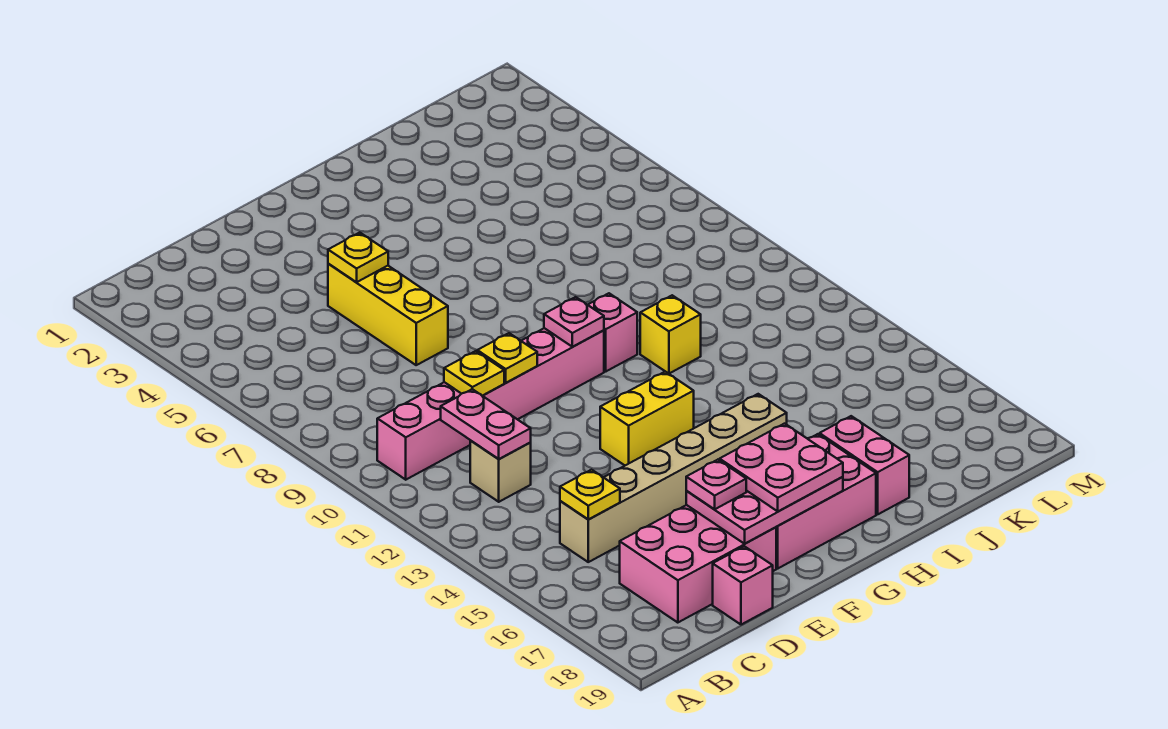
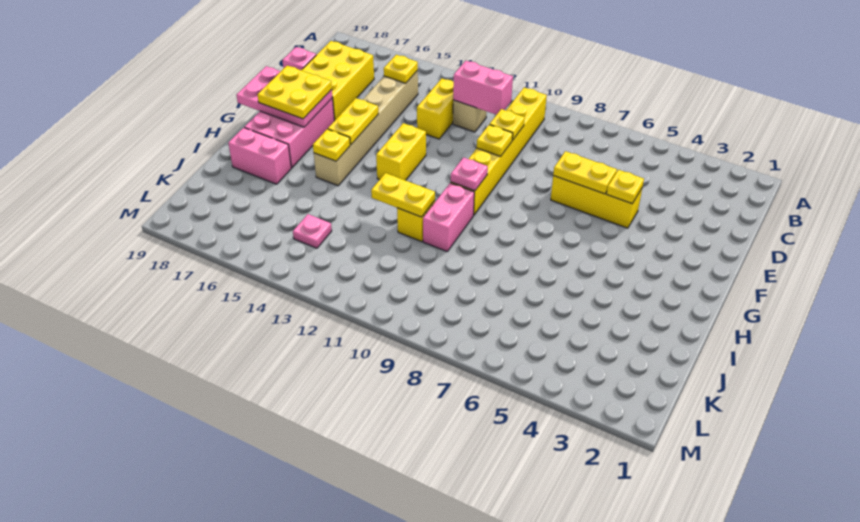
pink brick B10:G10 level 1 -> yellow brick B10:G10 level 1
pink plate C11:C12 level 2 -> pink brick C11:C12 level 2
none -> yellow brick C13:D13 level 1
pink brick C17:E18 level 1 -> yellow brick C17:E18 level 1
none -> yellow plate E6:E7 level 2
pink plate E17:G18 level 2 -> pink plate F17:G19 level 2
pink plate E17 level 3 -> pink plate K14 level 1
none -> yellow plate F15:G15 level 2
pink plate F17:G18 level 3 -> yellow plate F17:G18 level 3
pink brick H10 level 1 -> pink brick H10:I10 level 1
none -> yellow plate H15 level 2
none -> yellow plate I11:I12 level 2

